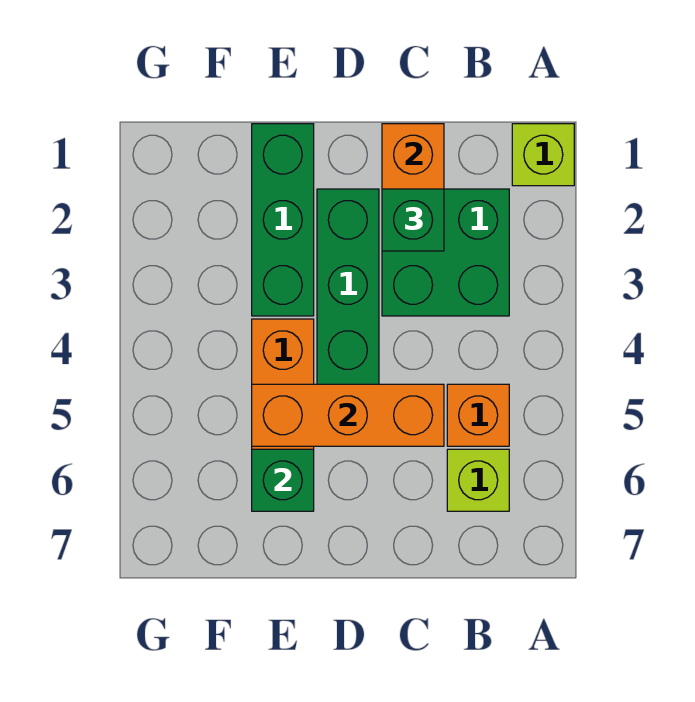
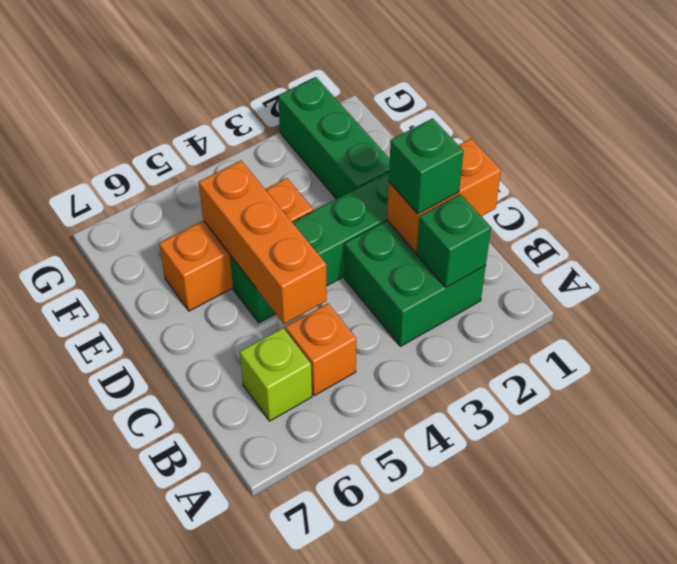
lime brick A1 level 1 -> none
green brick E1:E3 level 1 -> green brick E2:G2 level 1
green brick E6 level 2 -> green brick B2 level 2

